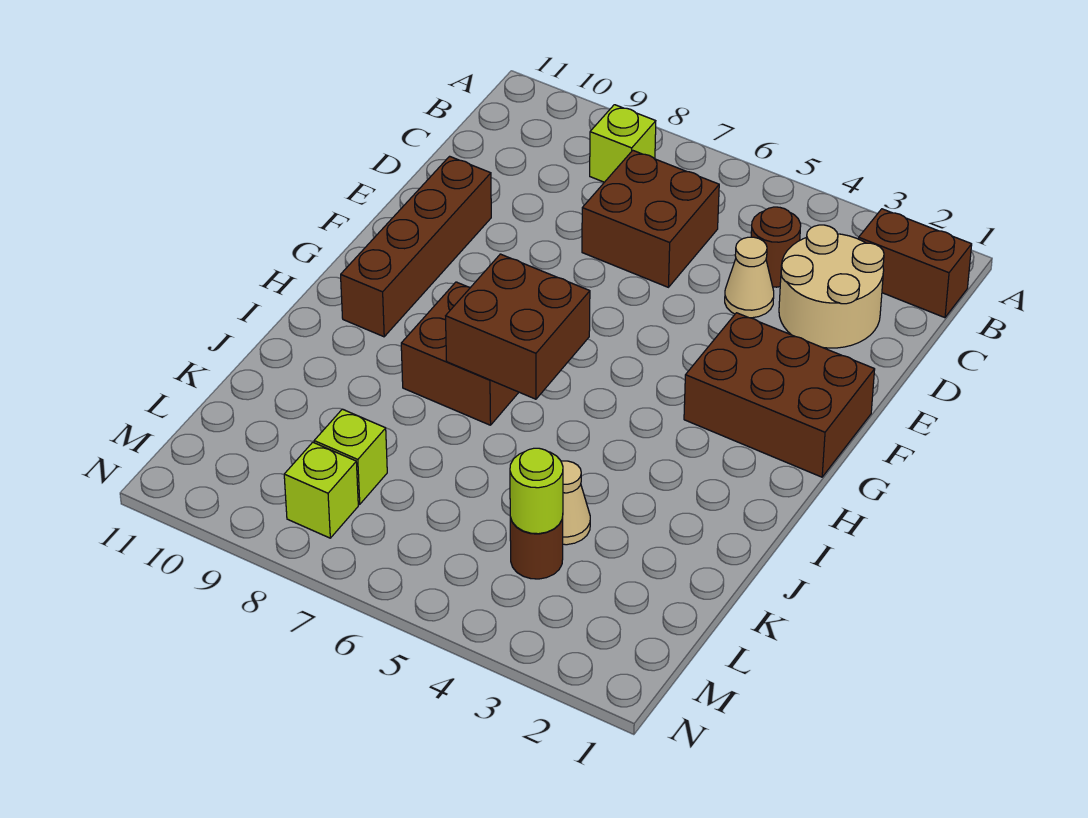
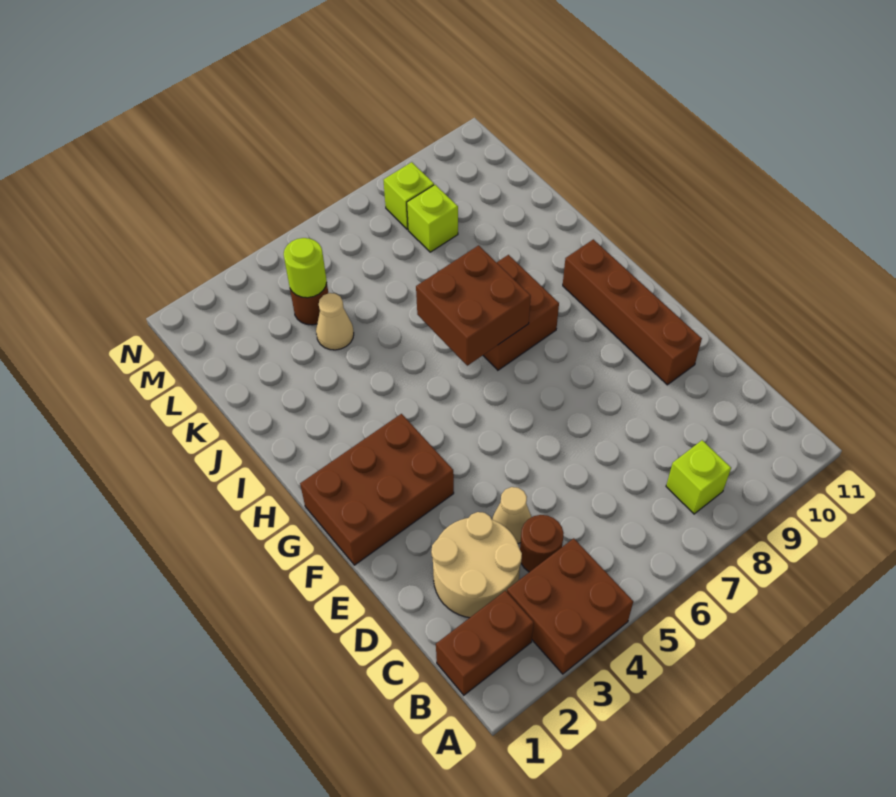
brown brick C6:D7 level 1 -> brown brick A3:B4 level 1

